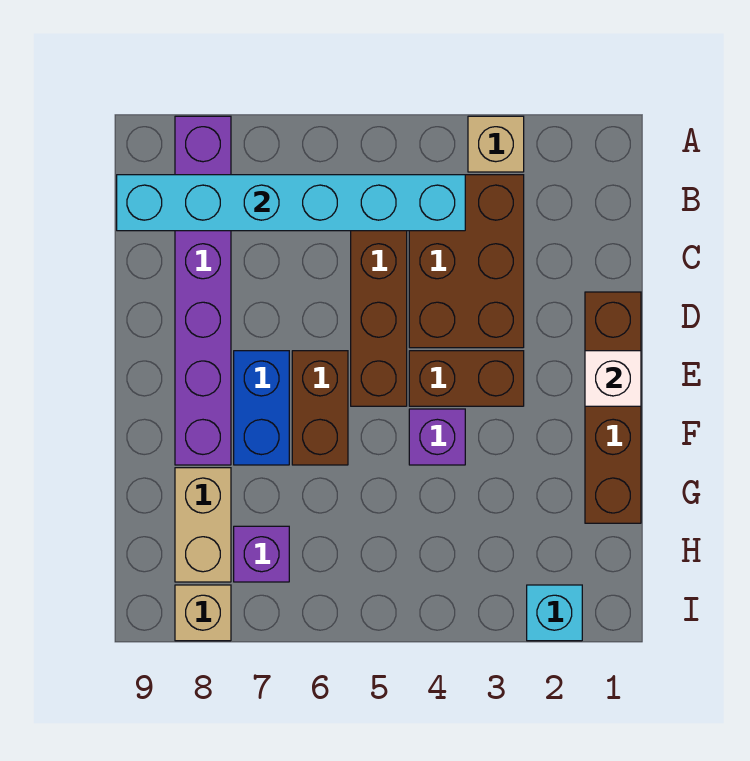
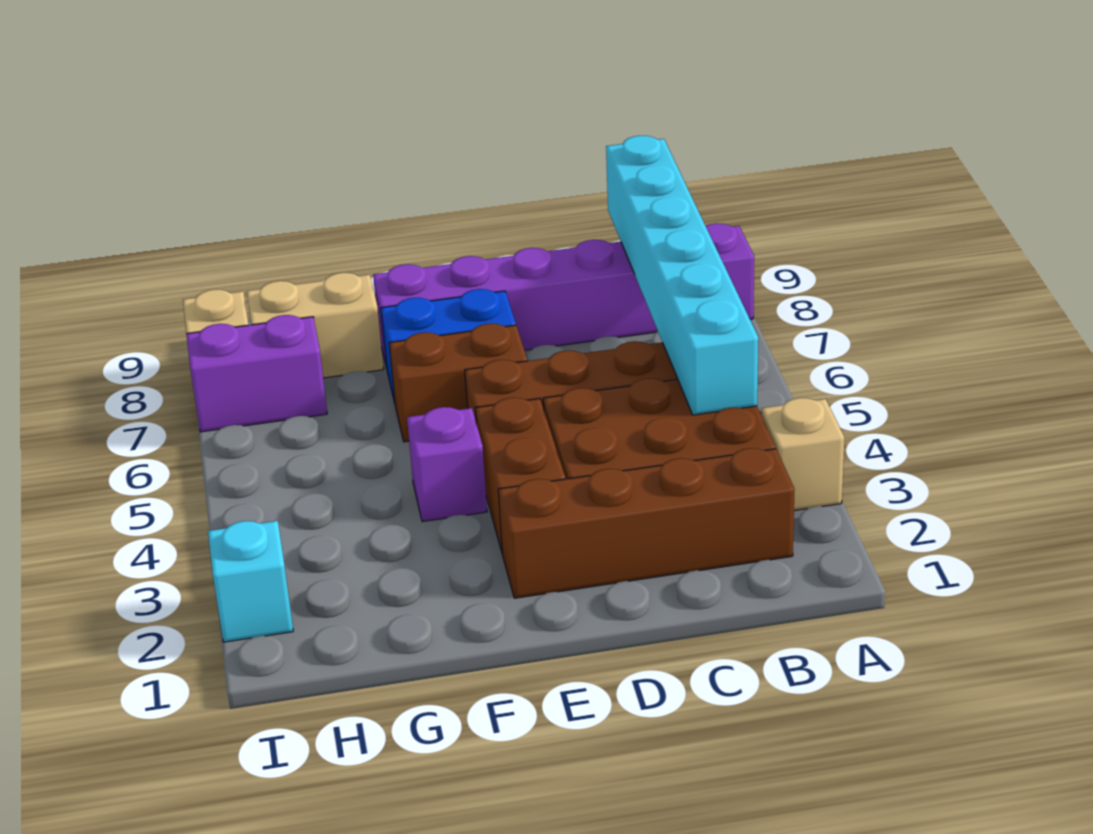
brown brick D1:G1 level 1 -> brown brick B2:E2 level 1
white brick E1 level 2 -> none
purple brick H7 level 1 -> purple brick H7:I7 level 1

